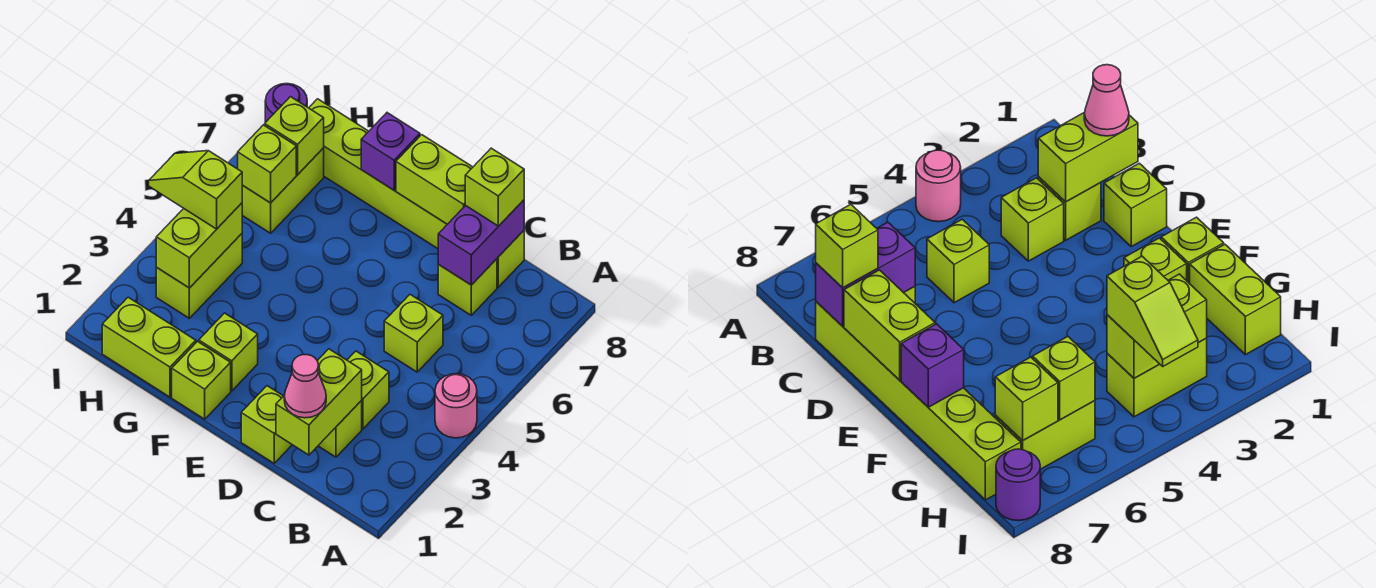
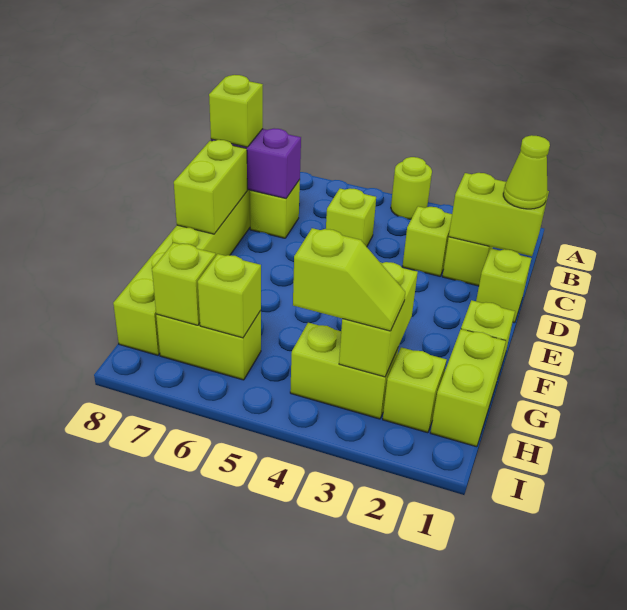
pink round brick A4 level 1 -> lime round brick A4 level 1
pink cone C1 level 3 -> lime cone C1 level 3
lime brick F2 level 1 -> lime brick H2 level 1
purple brick F8 level 2 -> none
lime brick H3:H4 level 2 -> lime brick G3:H3 level 2
lime slope H4:I4 level 3 top H -> lime slope H3:H4 level 3 top 4
purple round brick I8 level 1 -> none

